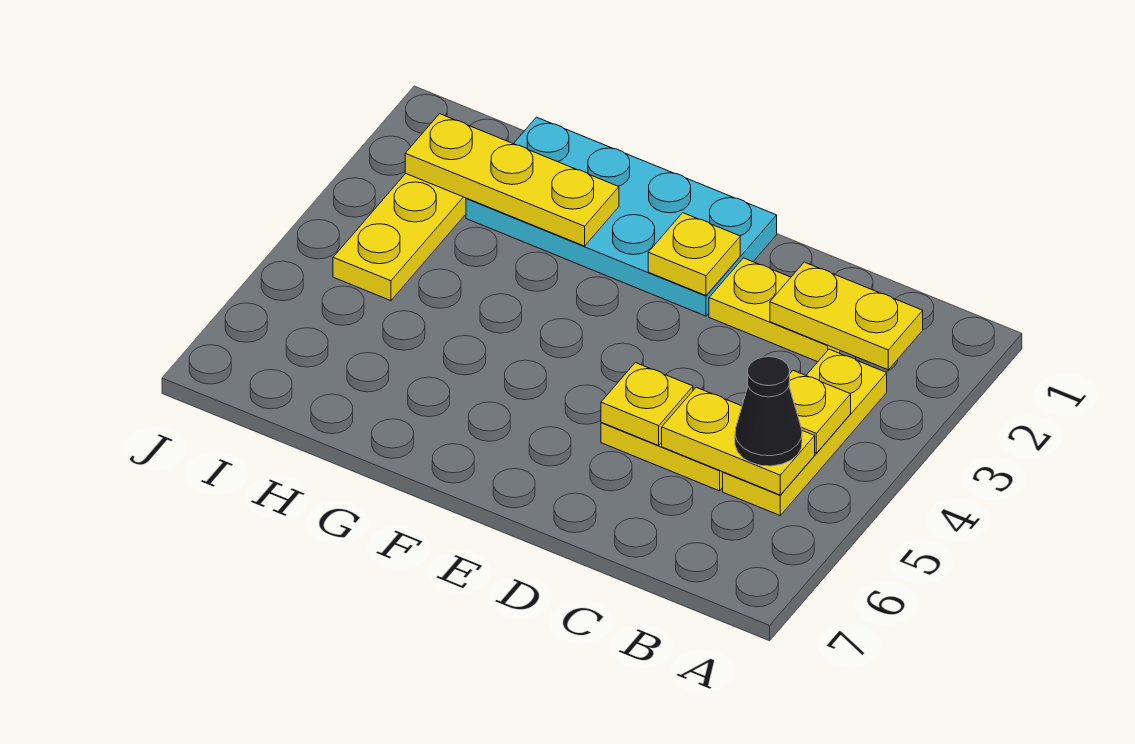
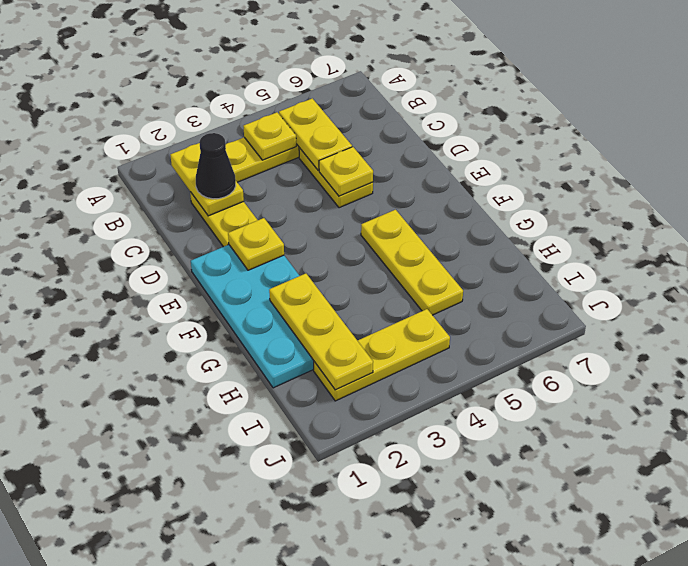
black cone B5 level 3 -> black cone C2 level 3
none -> yellow plate F5:H5 level 1

